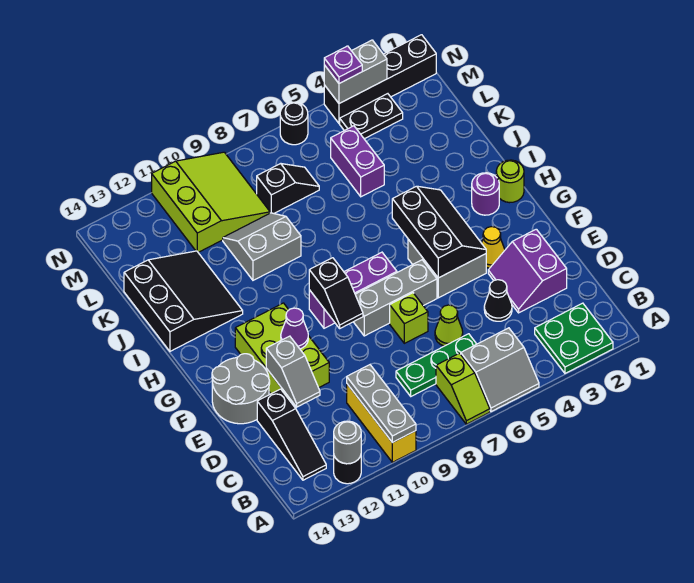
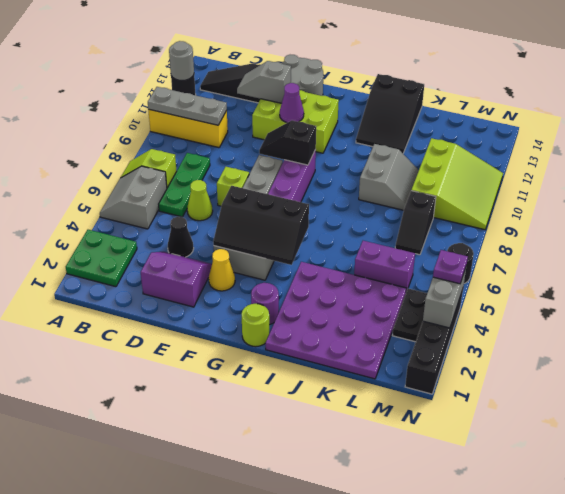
none -> purple plate I1:L4 level 1
black slope I12:K14 level 1 top 14 -> black slope I12:J14 level 1 top 14
lime slope L9:N11 level 1 top 11 -> lime slope L9:N11 level 1 top L

